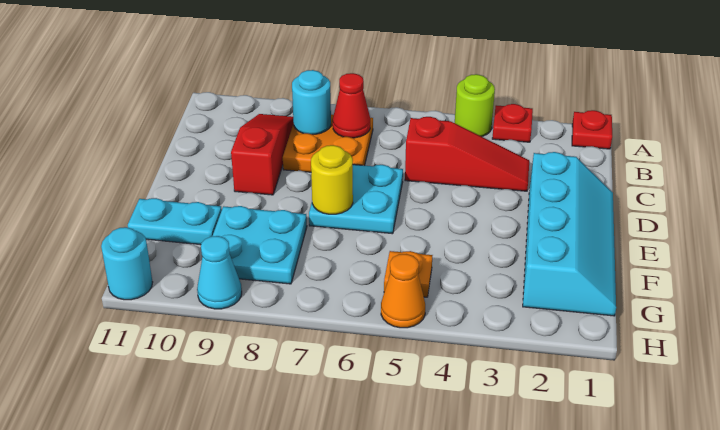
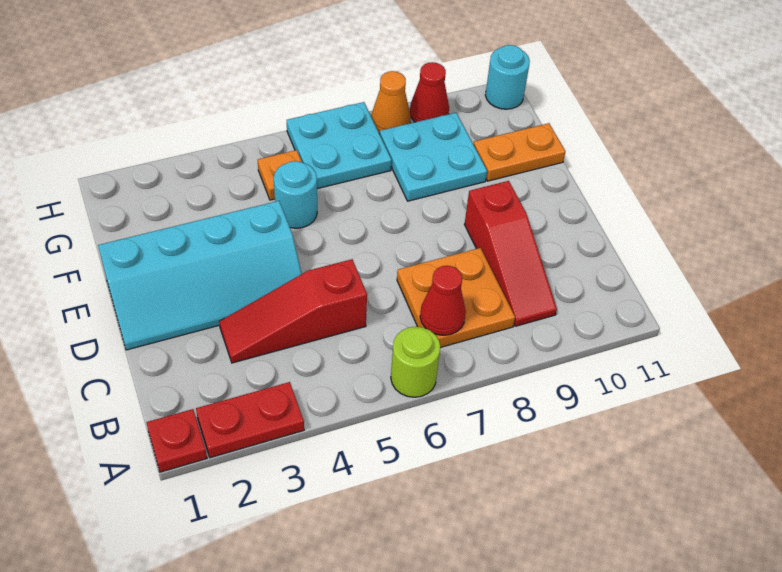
red plate A3 level 1 -> red plate A2:A3 level 1
lime round brick A4 level 1 -> lime round brick A6 level 1
cyan round brick B8 level 2 -> cyan round brick F5 level 1
cyan slope D1:G2 level 1 top 2 -> cyan slope D1:E4 level 1 top E
cyan plate D6:E7 level 1 -> cyan plate G6:H7 level 1
yellow round brick E7 level 2 -> none
cyan plate F10:F11 level 1 -> orange plate F10:F11 level 1
orange cone H5 level 1 -> orange cone H8 level 1
cyan cone H9 level 1 -> red cone H9 level 1

